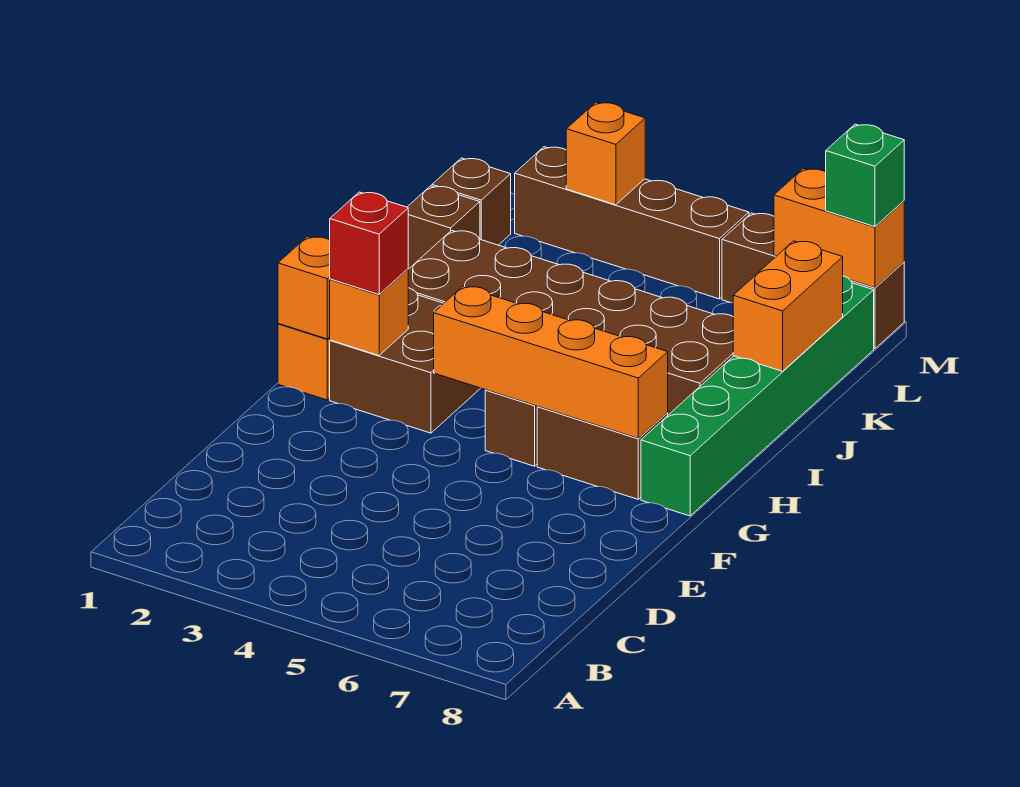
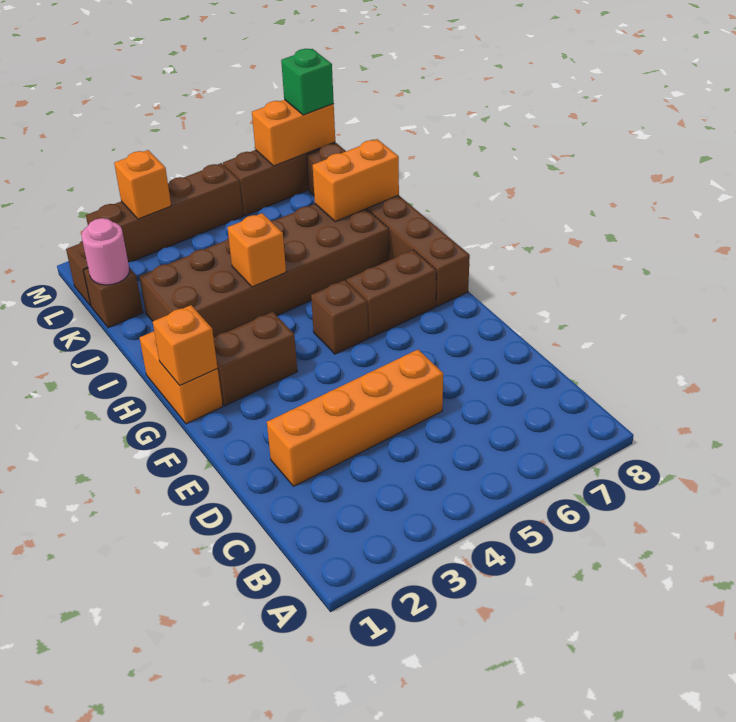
brown brick G2:H3 level 1 -> brown brick G2:G3 level 1
orange brick G2 level 2 -> orange brick I4 level 2
red brick G2 level 3 -> none
orange brick G4:G7 level 2 -> orange brick D2:D5 level 1
green brick G8:L8 level 1 -> brown brick G8:L8 level 1
orange brick J8:K8 level 2 -> orange brick J7:J8 level 2
none -> pink round brick K1 level 2

